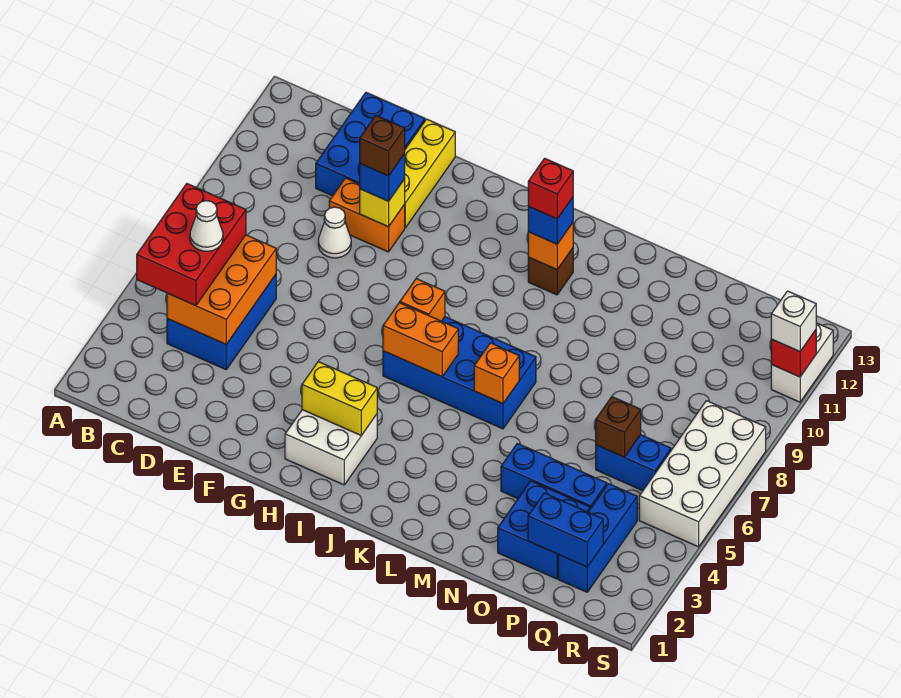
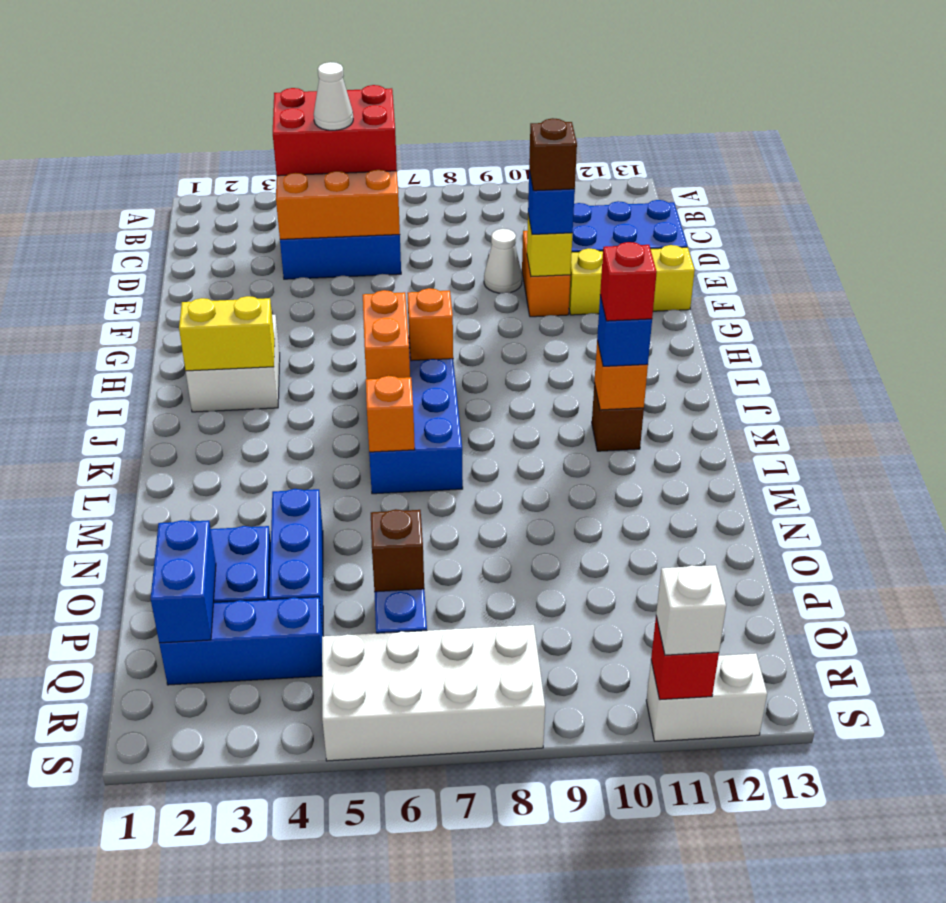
yellow brick H3:I3 level 2 -> yellow brick I2:I3 level 2

